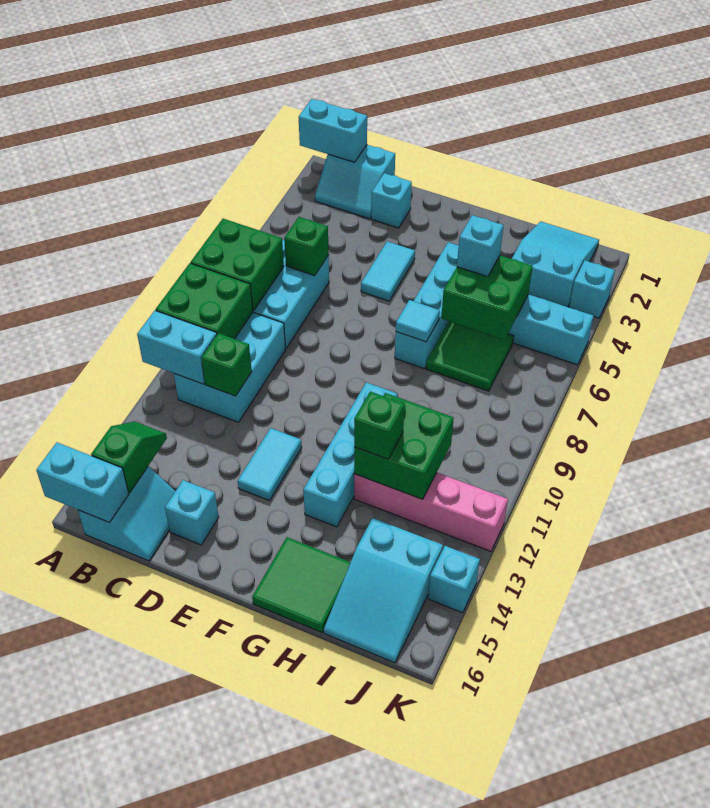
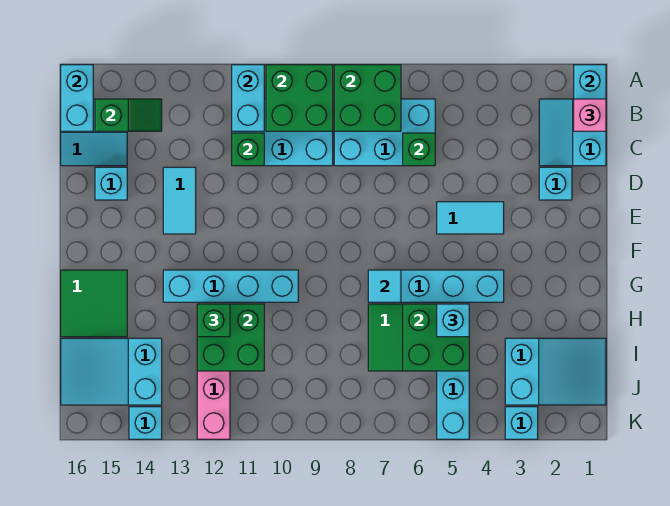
none -> pink brick B1 level 3
cyan tile E12:E13 level 1 -> cyan tile D13:E13 level 1

